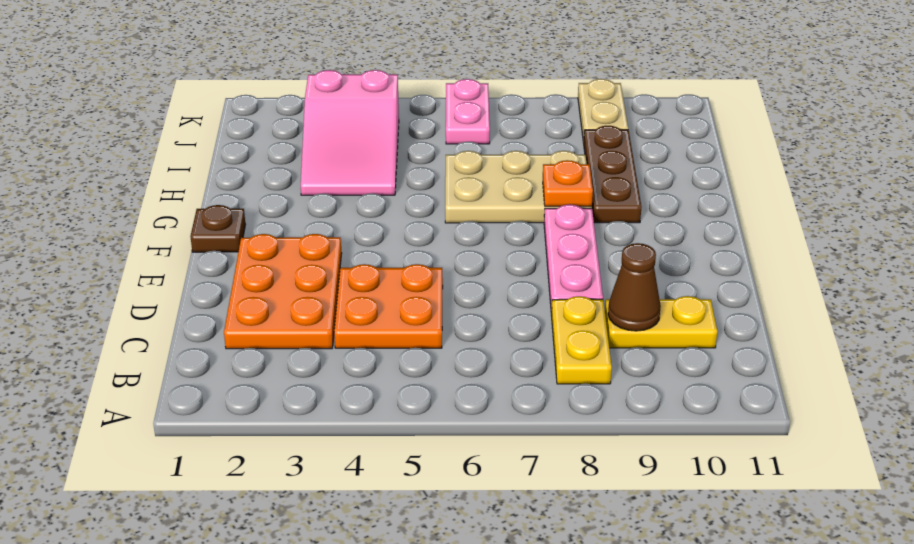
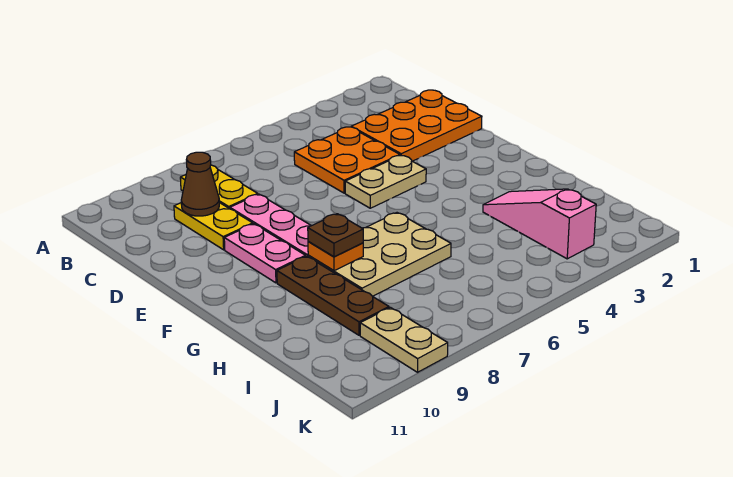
orange plate C2:E3 level 1 -> orange plate C1:D3 level 1
yellow plate C9:C10 level 1 -> yellow plate C9:D9 level 1
none -> tan plate E4:E5 level 1
brown plate F1 level 1 -> brown plate G8 level 3
pink slope H3:J4 level 1 top J -> pink slope H3:J3 level 1 top J
pink plate J6:K6 level 1 -> pink plate E9:F9 level 1

